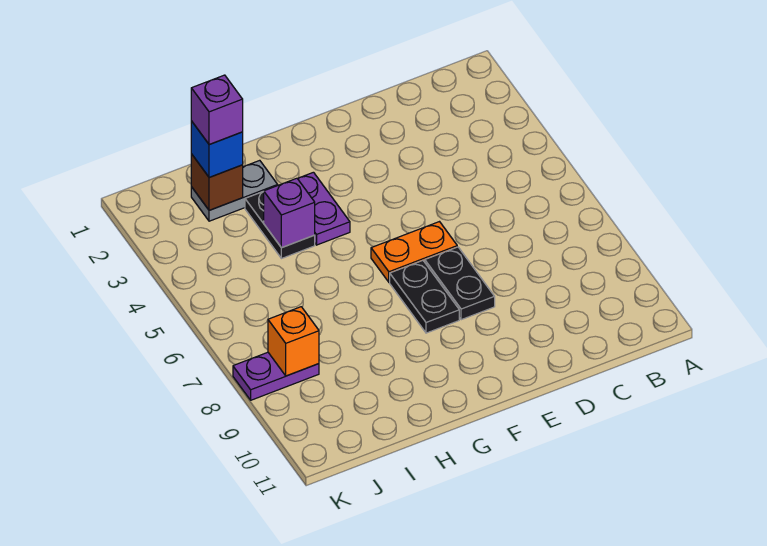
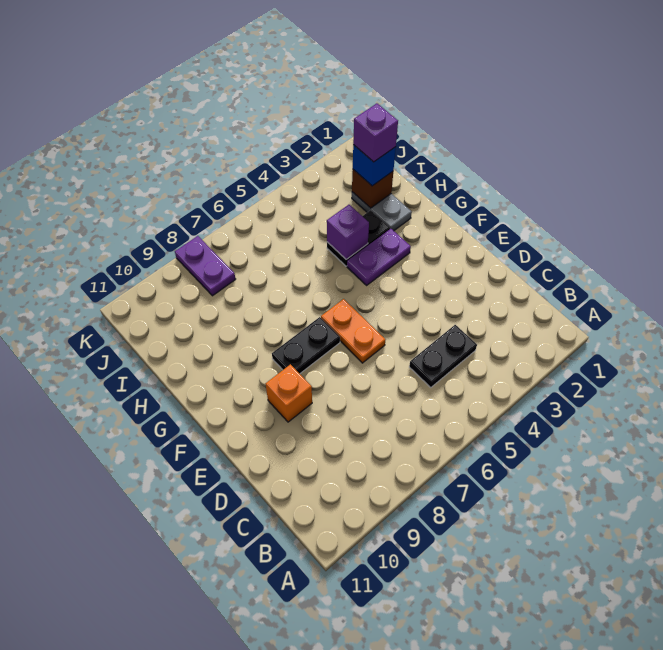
black plate E7:E8 level 1 -> black plate C4:C5 level 1
orange brick J8 level 2 -> orange brick E9 level 1

